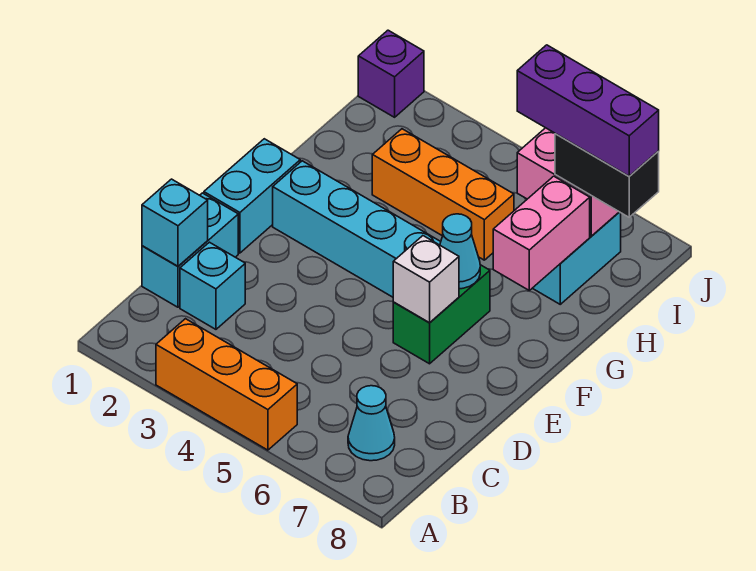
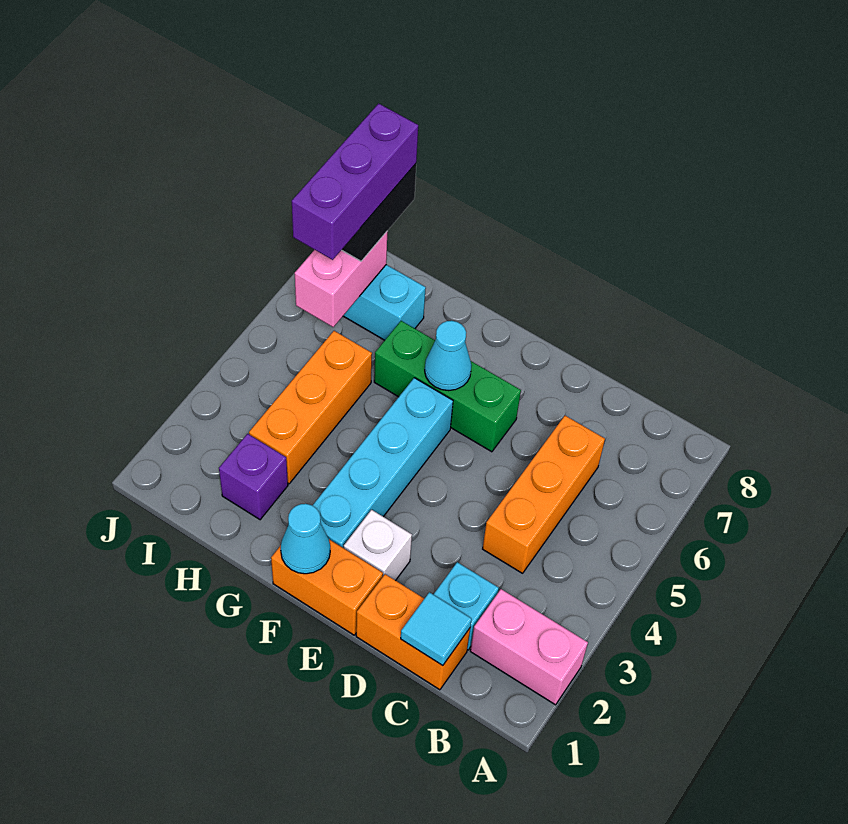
orange brick A3:A5 level 1 -> orange brick C4:C6 level 1
cyan cone B7 level 1 -> cyan cone F1 level 2
cyan brick C1:D1 level 1 -> orange brick C1:D1 level 1
cyan brick C1 level 2 -> cyan tile C1 level 2
cyan brick E1:F1 level 1 -> orange brick E1:F1 level 1
green brick E6:F6 level 1 -> green brick E6:G6 level 1
white brick E6 level 2 -> white brick E2 level 1
pink brick G7:H7 level 2 -> pink brick A2:B2 level 1
purple brick J1 level 1 -> purple brick H2 level 1

